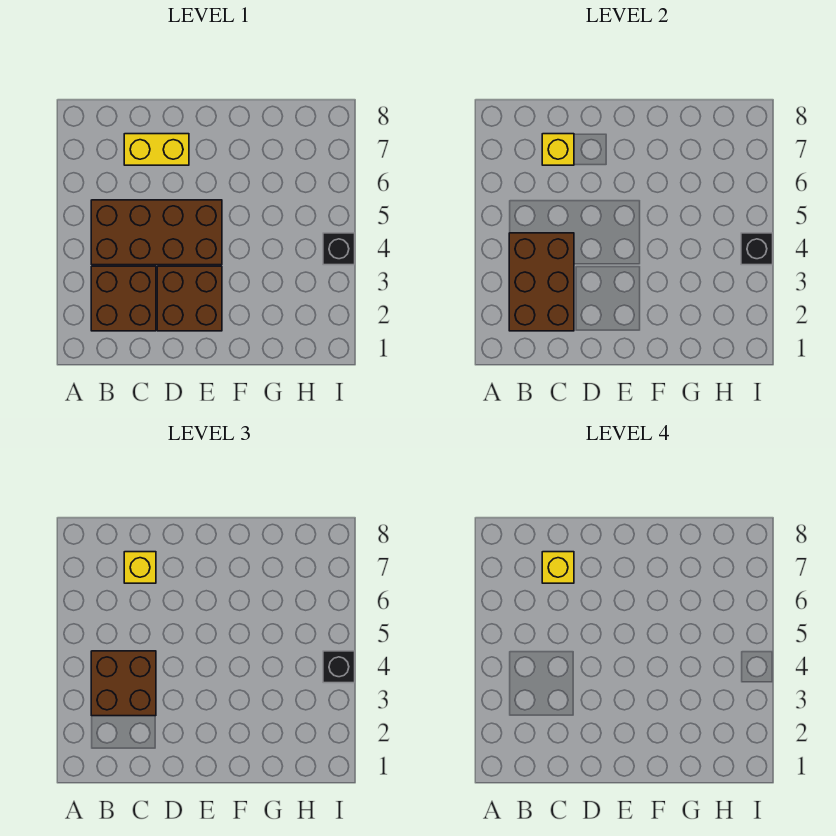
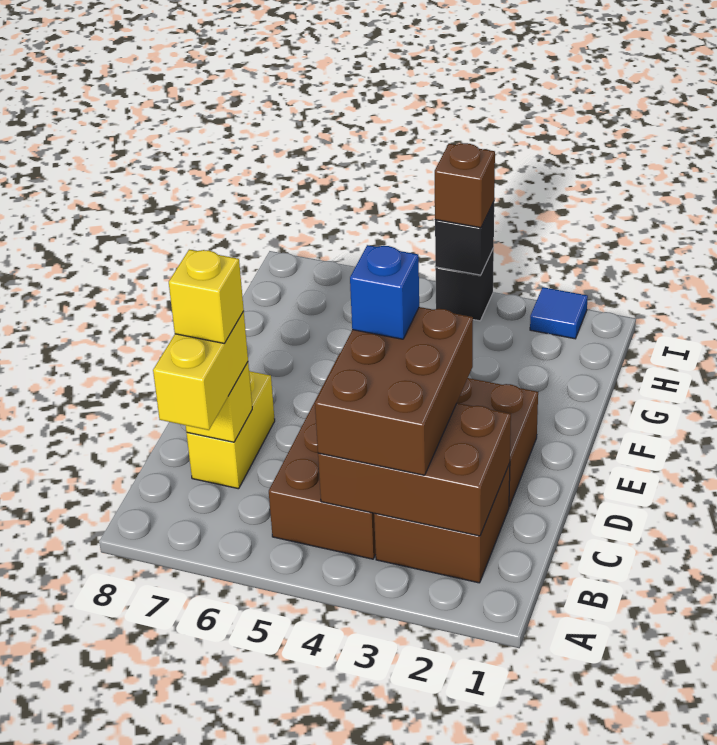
brown brick B3:C4 level 3 -> brown brick B3:D4 level 3
yellow brick C7 level 3 -> yellow brick B7:C7 level 3
none -> blue brick D4 level 4
none -> blue tile I2 level 1
black brick I4 level 3 -> brown brick I4 level 3

